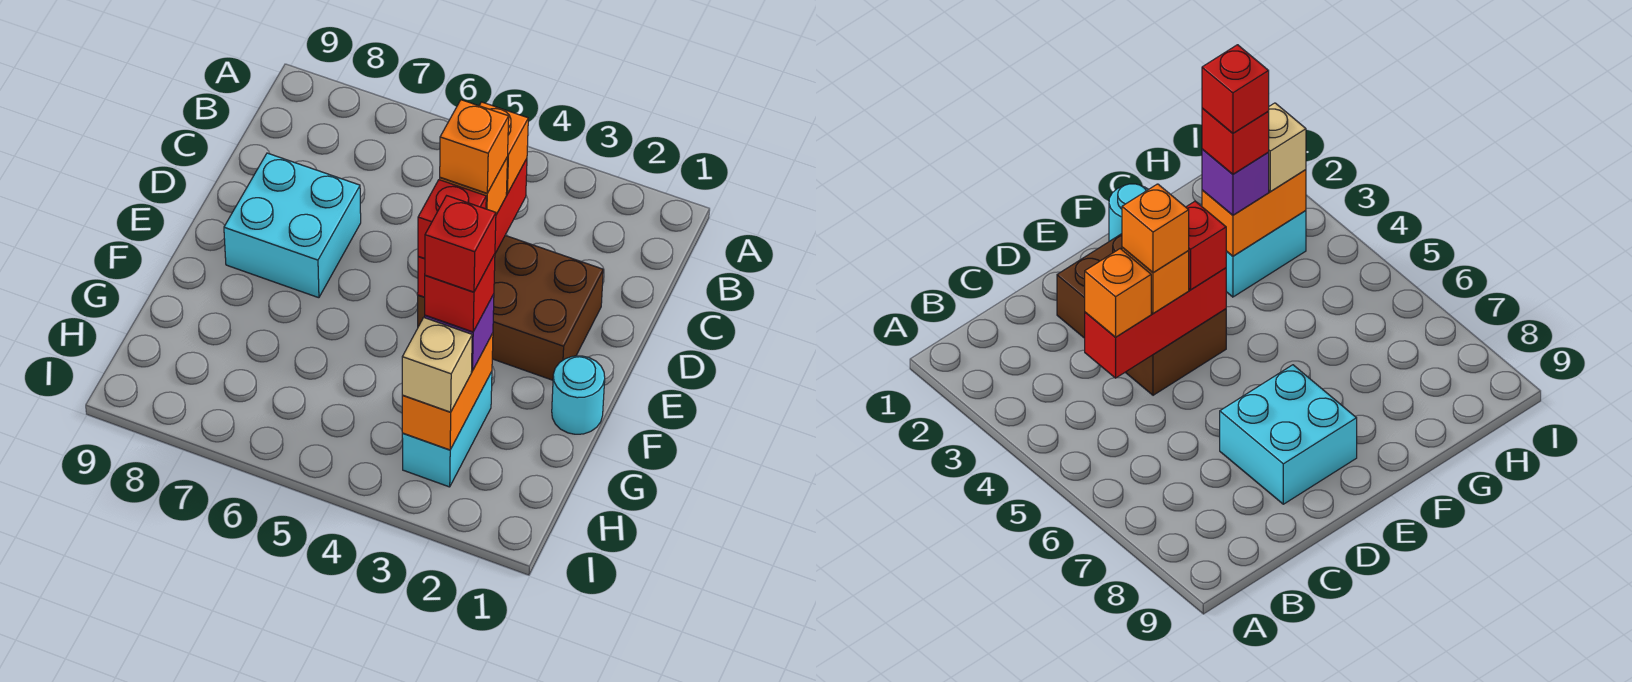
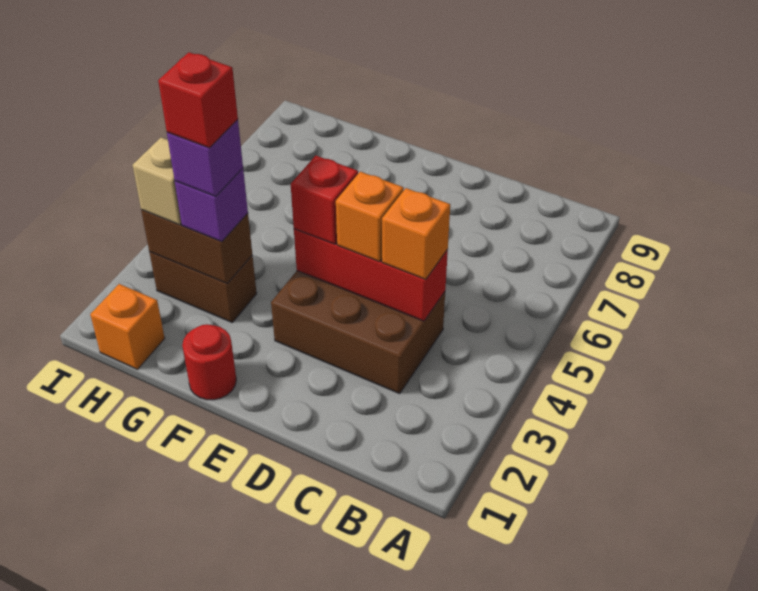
brown brick D2:E4 level 1 -> brown brick C3:E4 level 1
orange brick D4 level 4 -> orange brick H1 level 1
cyan brick D7:E8 level 1 -> none
cyan round brick F1 level 1 -> red round brick F1 level 1
cyan brick G3:H3 level 1 -> brown brick G3:H3 level 1
orange brick G3:H3 level 2 -> brown brick G3:H3 level 2
red brick G3 level 4 -> purple brick G3 level 4

